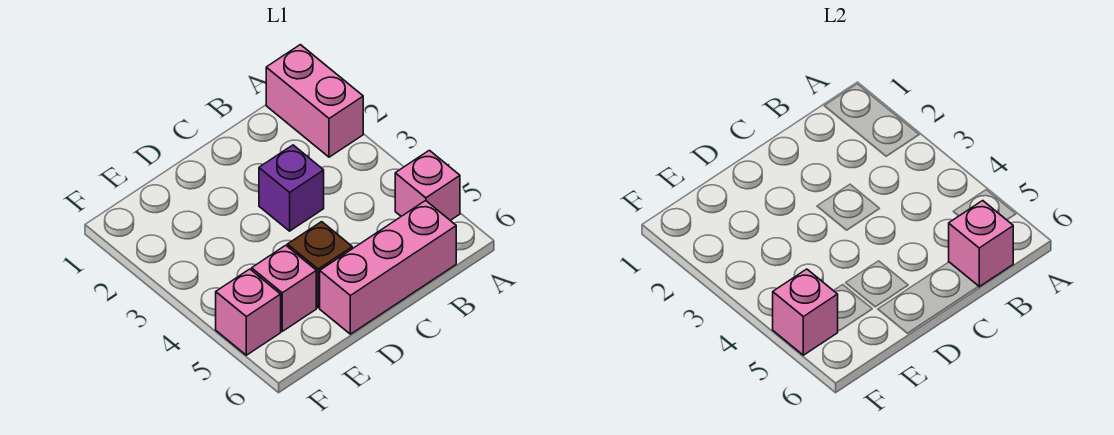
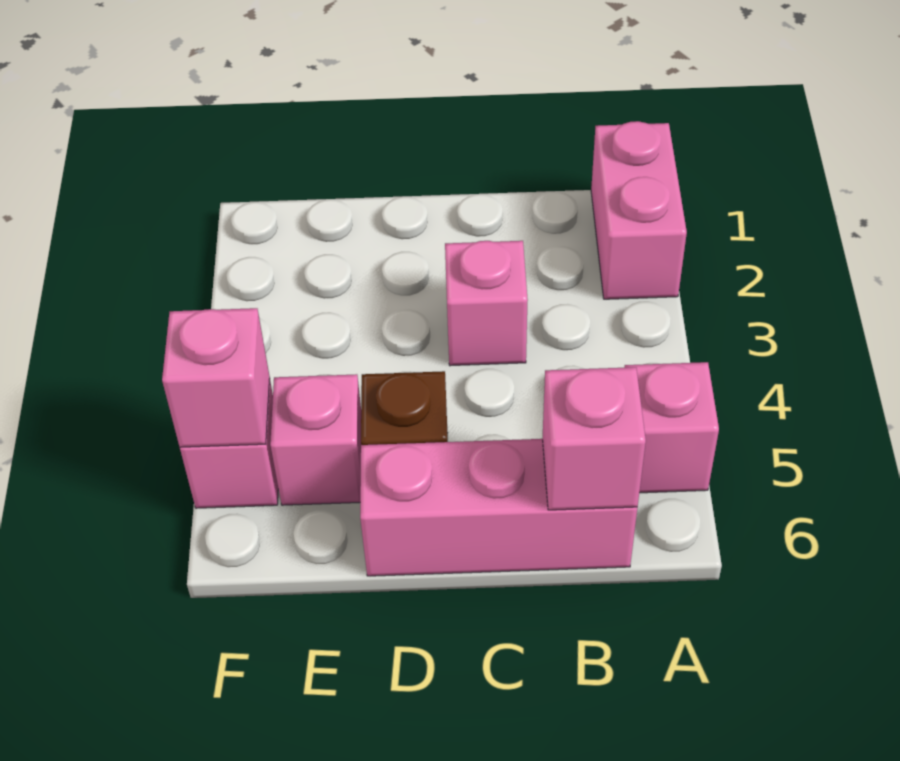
purple brick C3 level 1 -> pink brick C3 level 1

